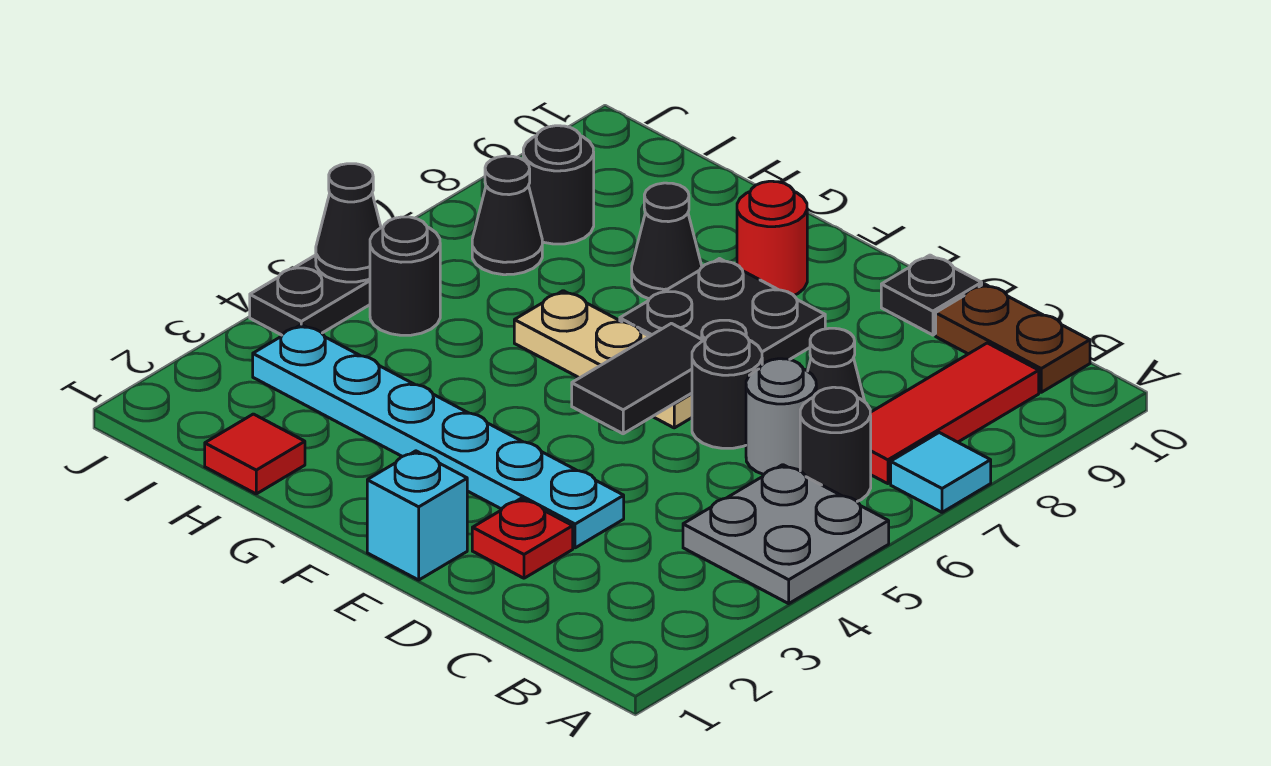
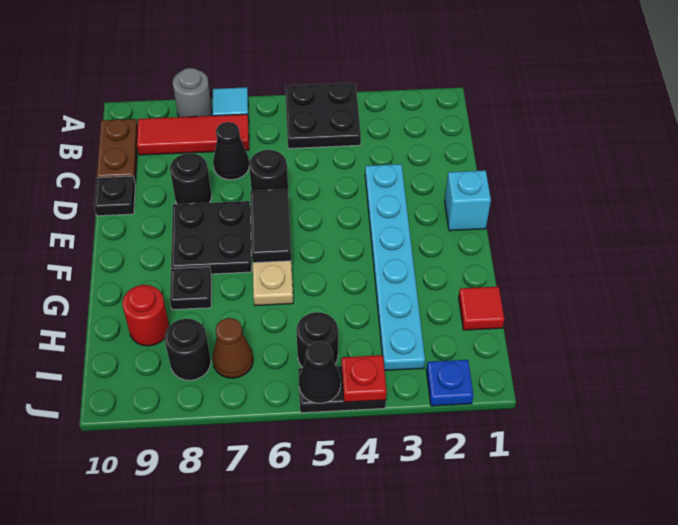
grey plate A4:B5 level 1 -> black plate A4:B5 level 1
black round brick B6 level 1 -> black round brick D8 level 1
grey round brick C6 level 1 -> grey round brick A8 level 1
red plate D2 level 1 -> red plate J4 level 2
black tile E5:E6 level 2 -> black tile E6:F6 level 2
red round brick F9 level 1 -> red round brick H9 level 1
black cone G8 level 1 -> black plate G8 level 1
black cone I7 level 1 -> brown cone I7 level 1
none -> blue plate J2 level 1

